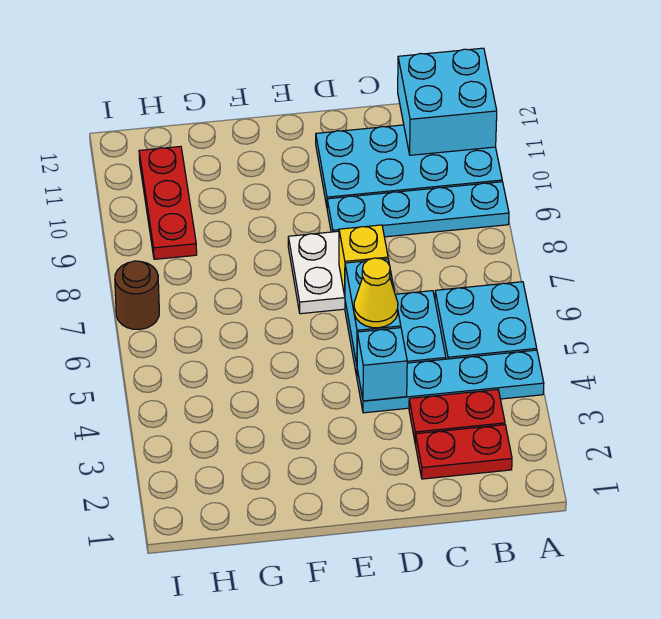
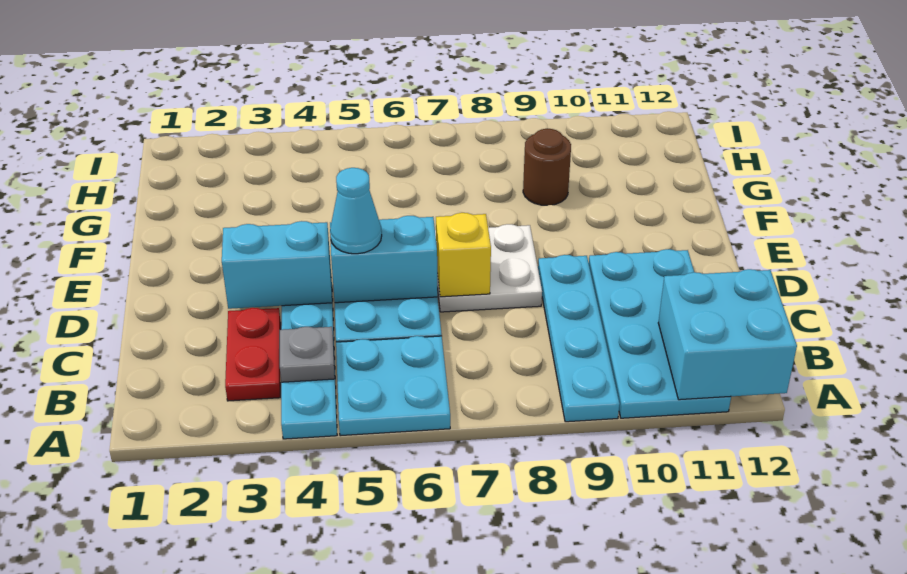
red plate B2:C2 level 1 -> none
none -> grey plate B4 level 2
cyan brick D4 level 2 -> cyan brick D3:D4 level 2
yellow cone D5 level 3 -> cyan cone D5 level 3
red plate H9:H11 level 1 -> none
brown round brick I7 level 1 -> brown round brick G9 level 1

